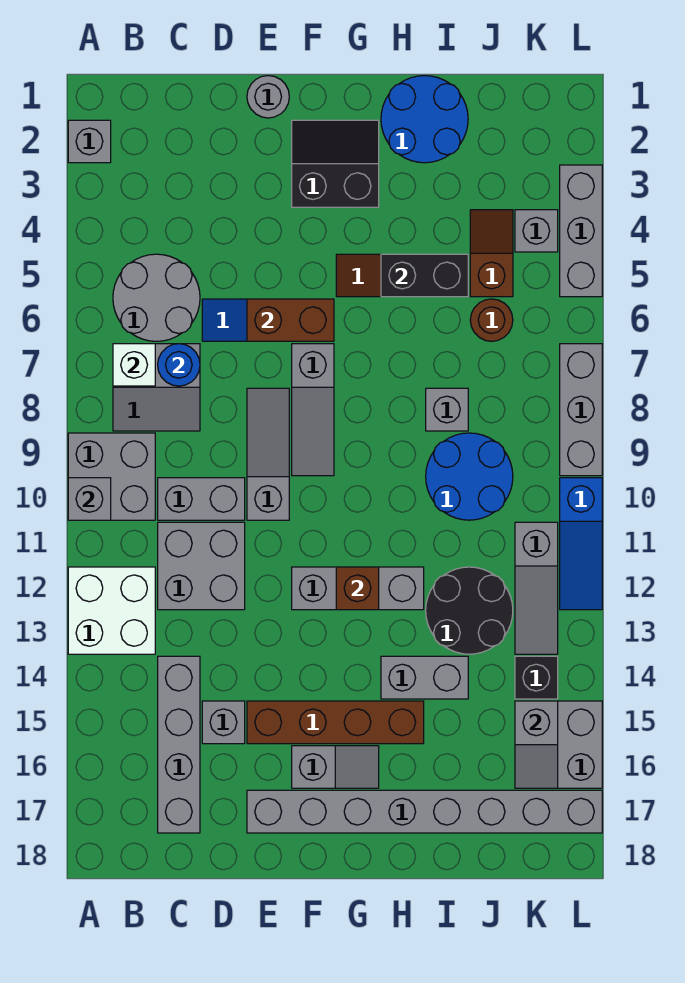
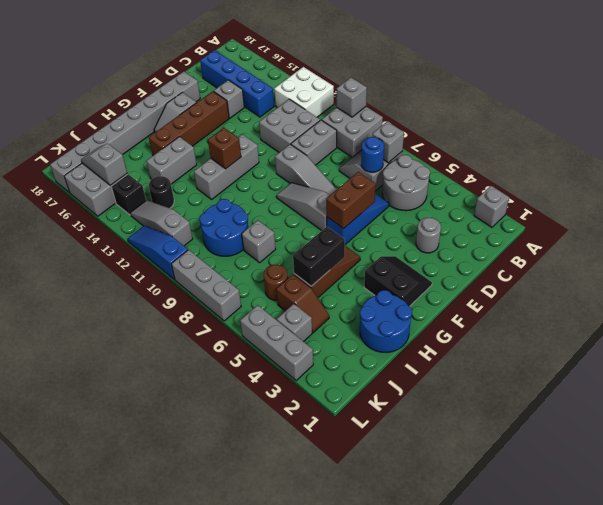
white brick B7 level 2 -> grey brick B7 level 2
grey brick C14:C17 level 1 -> blue brick C14:C17 level 1
grey round brick E1 level 1 -> grey round brick D3 level 1
black slope F2:G3 level 1 top 3 -> black slope F2:G3 level 1 top G
black round brick I12:J13 level 1 -> black round brick J13 level 1

